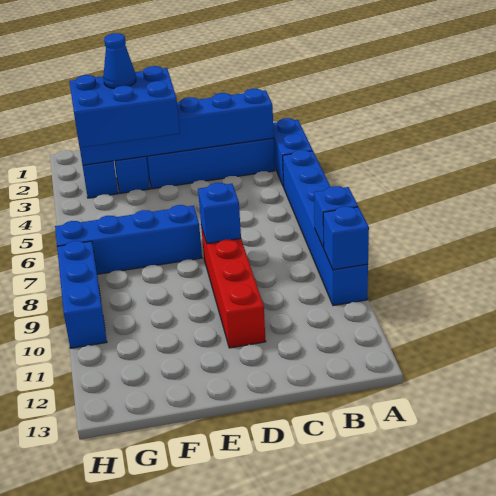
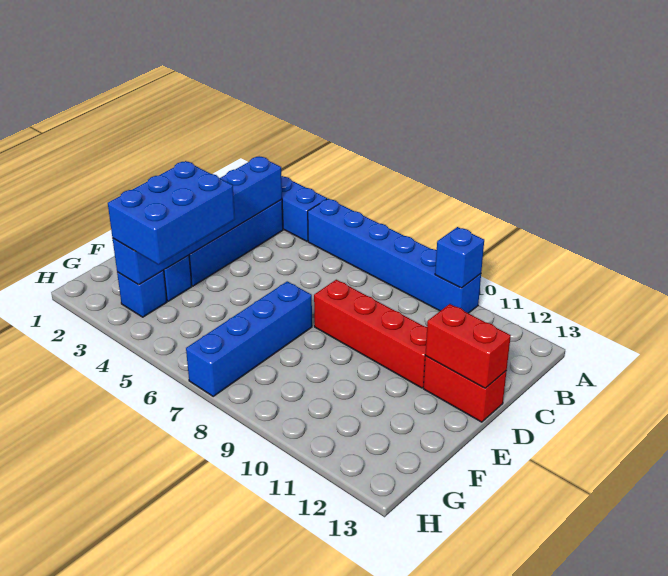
blue brick A9 level 2 -> none
blue brick D8 level 2 -> none
none -> red brick D12:D13 level 1
none -> red brick D12:D13 level 2
blue cone F3 level 4 -> none
blue brick H8:H10 level 1 -> none

